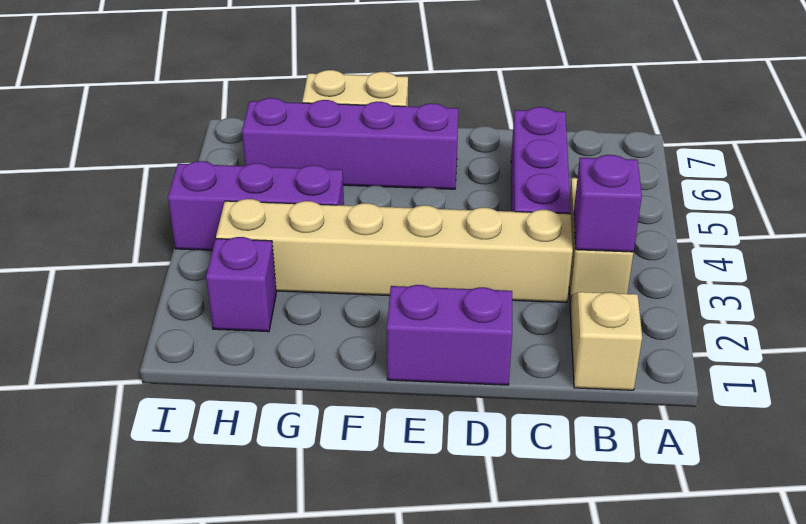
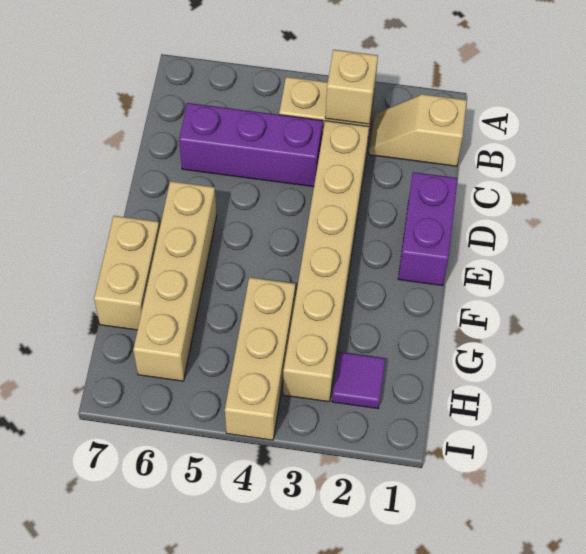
purple brick B3 level 2 -> tan brick B3 level 2
purple brick E6:H6 level 1 -> tan brick E6:H6 level 1
purple brick G4:I4 level 1 -> tan brick G4:I4 level 1
purple brick H2 level 1 -> purple tile H2 level 1

